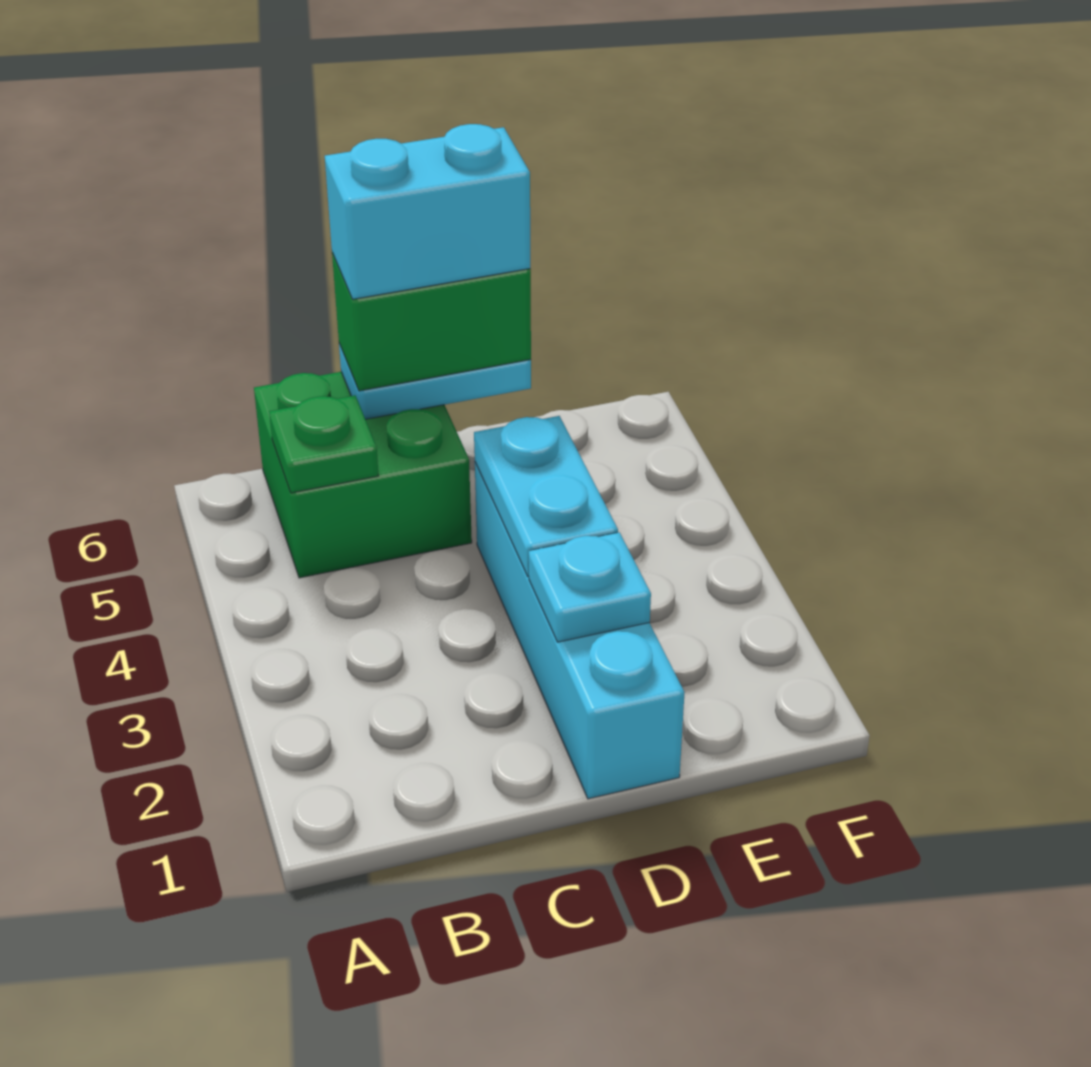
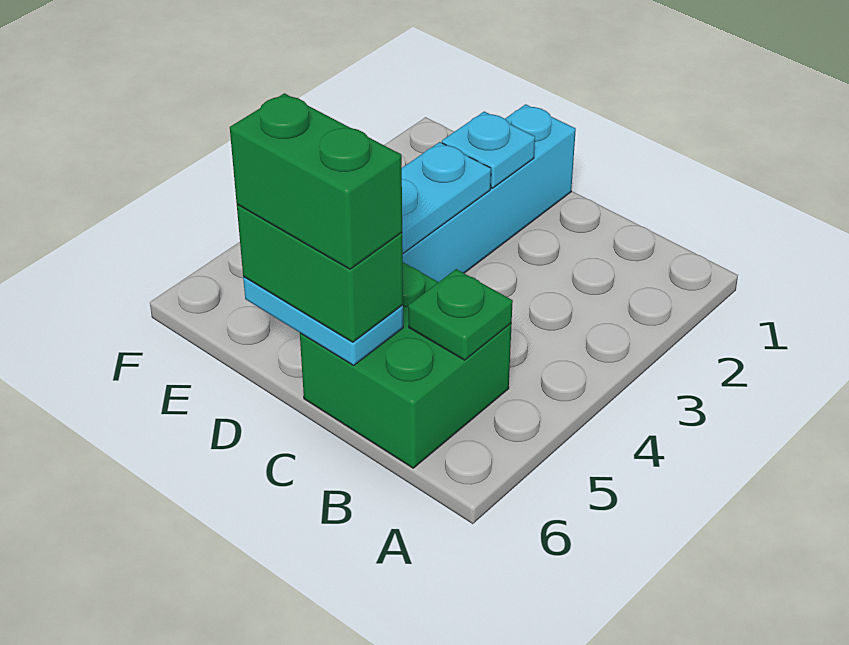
cyan brick C6:D6 level 4 -> green brick C6:D6 level 4

